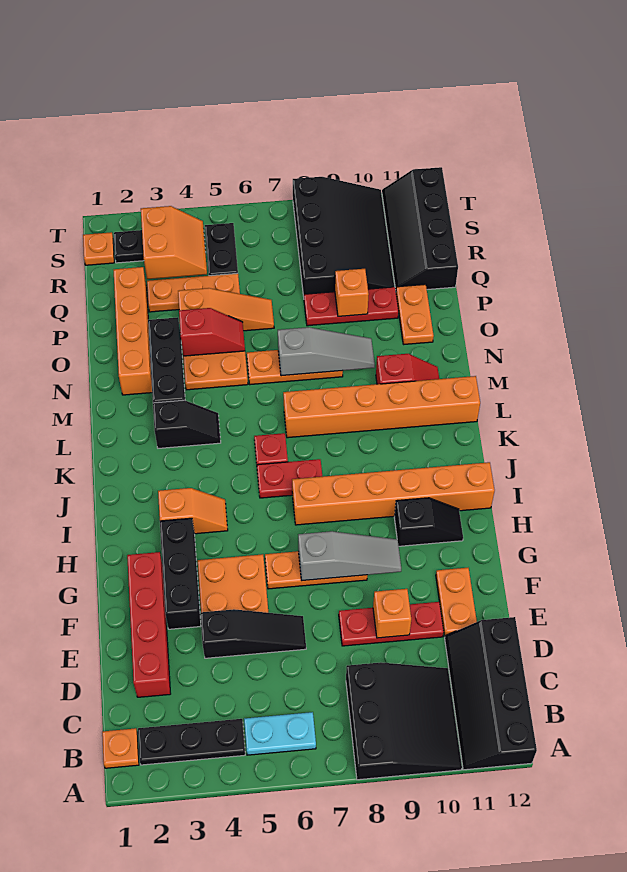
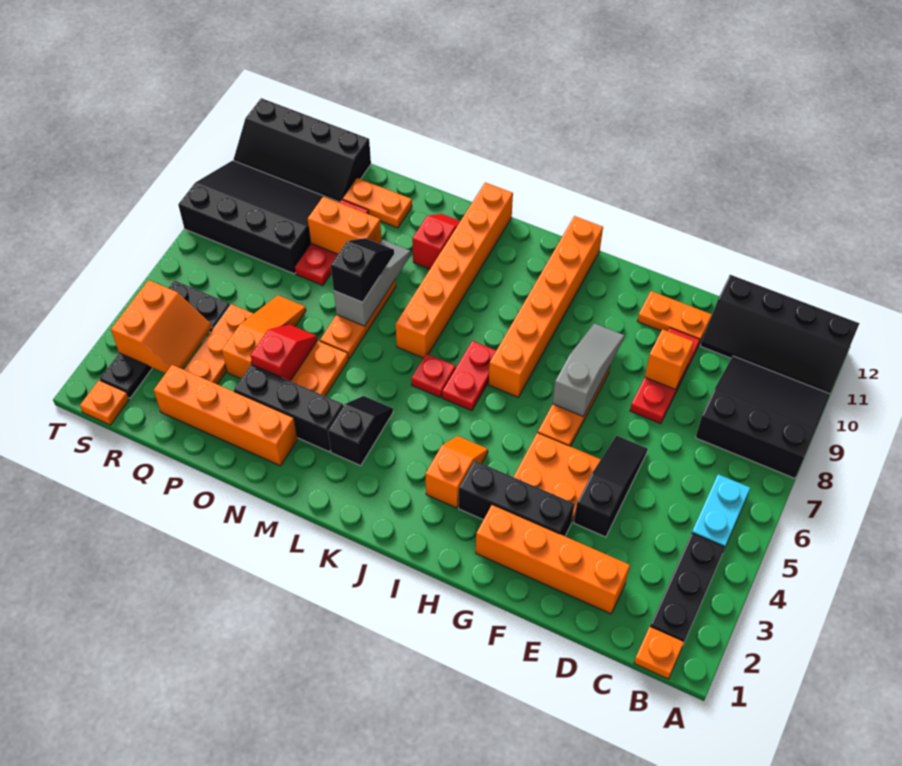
red brick D2:G2 level 1 -> orange brick D2:G2 level 1
black slope H10:H11 level 1 top 10 -> black slope N7:N8 level 3 top 7
orange brick P9 level 2 -> orange brick O9:P9 level 2
orange slope R3:S4 level 2 top 3 -> orange slope R3:S4 level 2 top S

